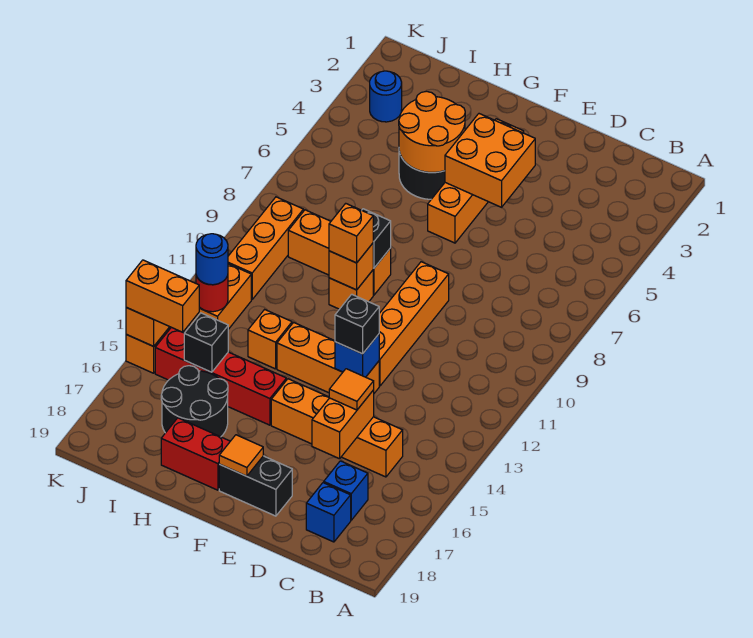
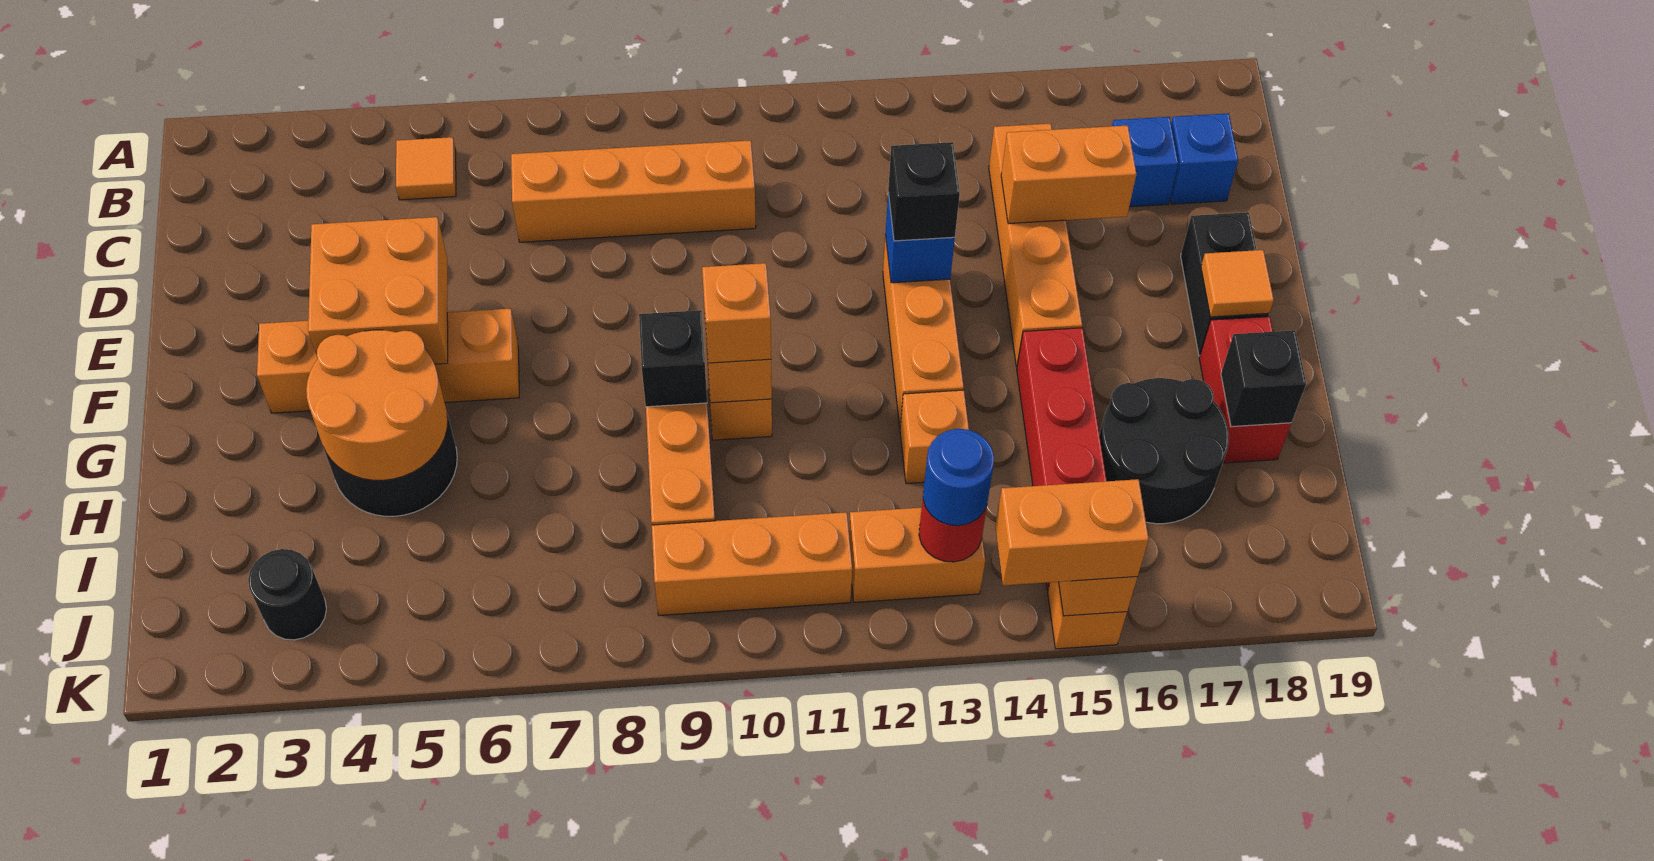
orange tile D15 level 3 -> orange tile B5 level 1
orange brick E9:E12 level 1 -> orange brick C7:C10 level 1
black brick I15 level 2 -> black brick H18 level 2
blue round brick J3 level 1 -> black round brick J3 level 1
orange brick J15:K15 level 3 -> orange brick K14:K15 level 3

